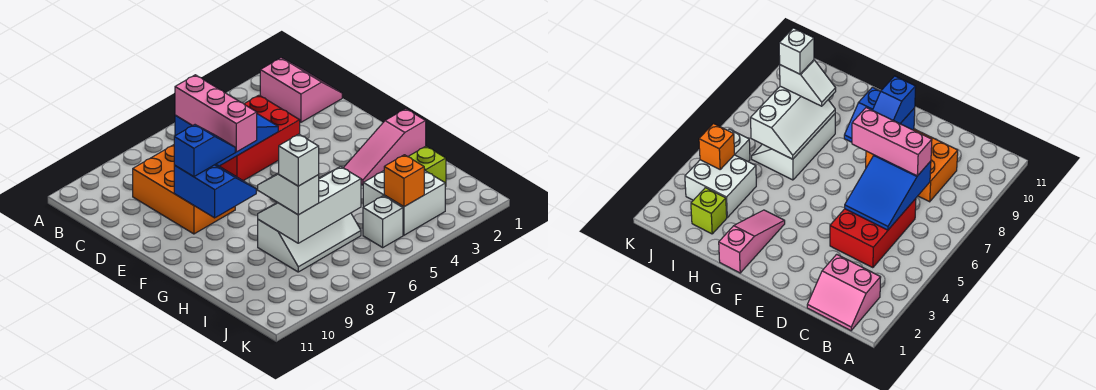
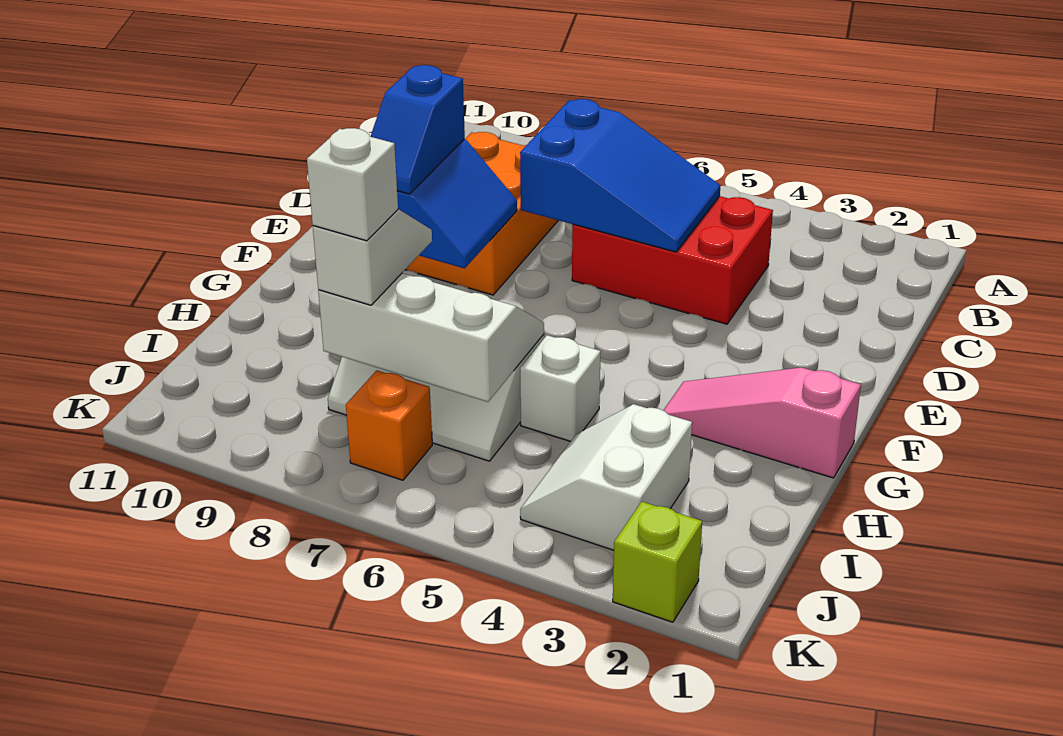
pink slope B1:C2 level 1 top 2 -> none
pink brick C7:E7 level 3 -> none
blue slope E8:E9 level 3 top 9 -> blue slope E9:F9 level 3 top E
lime brick I2 level 1 -> lime brick K2 level 1
white brick I3:J4 level 1 -> white slope I3:J4 level 1 top 3
orange brick J4 level 2 -> orange brick J7 level 1
white brick J5 level 1 -> white brick H5 level 1

